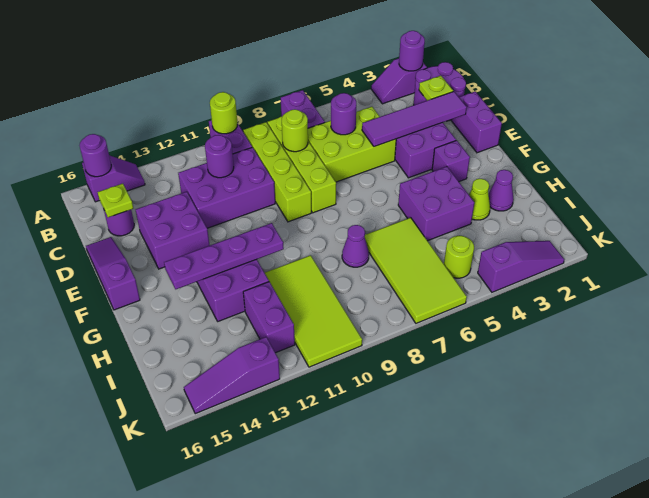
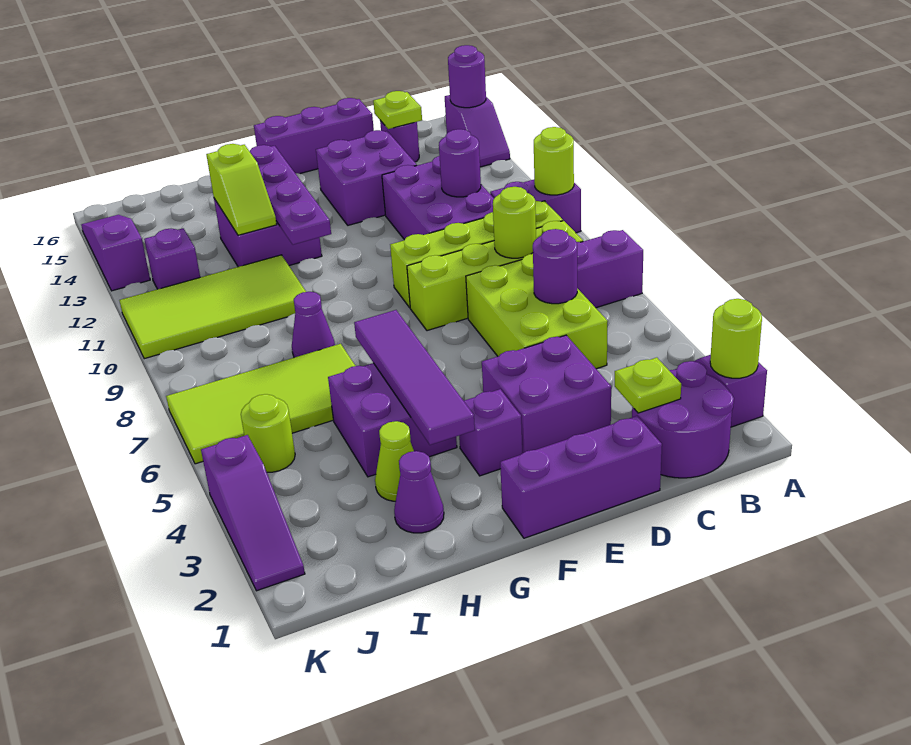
purple round brick A2 level 2 -> lime round brick A2 level 2
purple brick D1:E1 level 1 -> purple brick D1:F1 level 1
purple tile D2:D5 level 2 -> purple tile G3:G6 level 2
purple slope D16:F16 level 1 top F -> purple brick D16:F16 level 1
none -> lime slope H12:H13 level 2 top 13
purple brick I12:J12 level 1 -> purple brick J12 level 1

